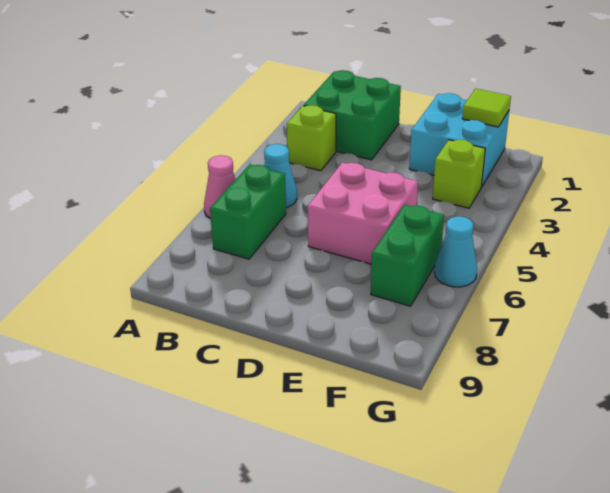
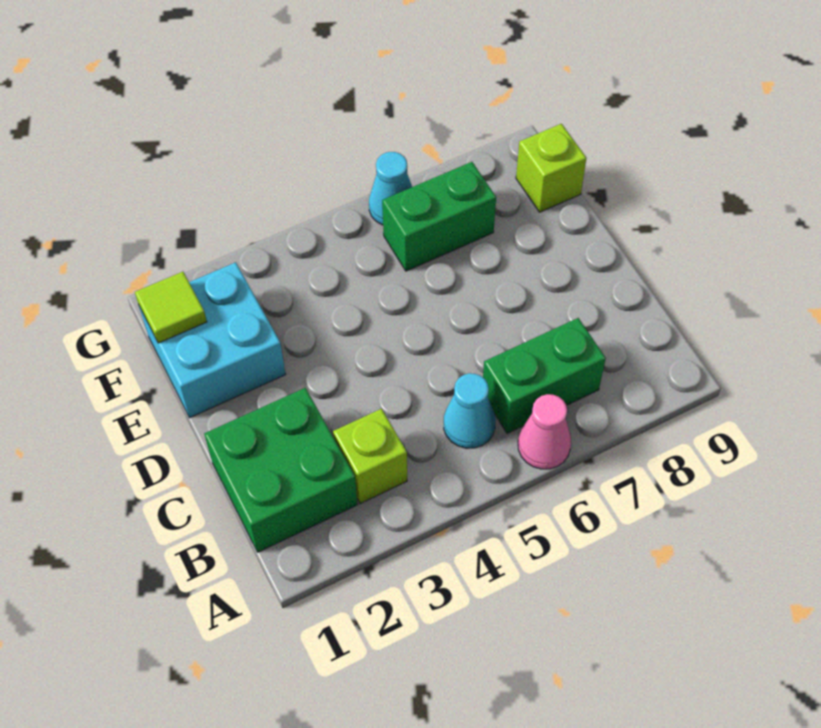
pink brick D5:E6 level 1 -> none
lime brick F3 level 1 -> lime brick F9 level 1

